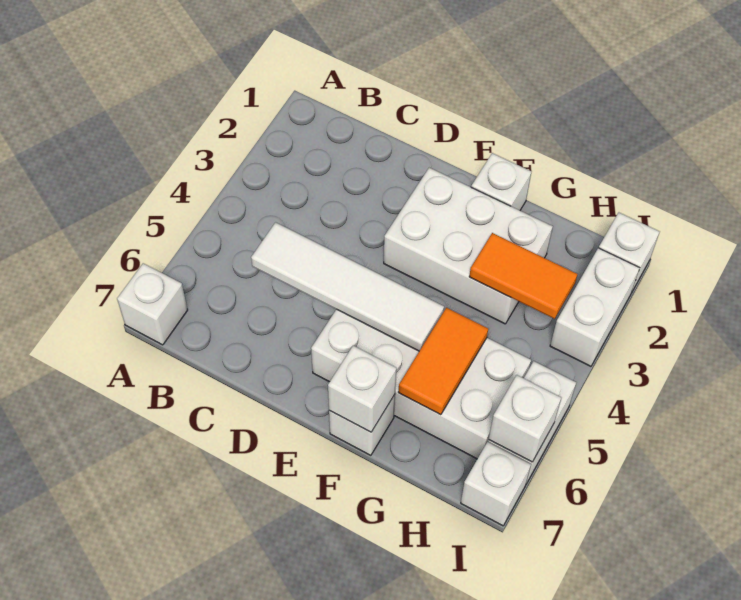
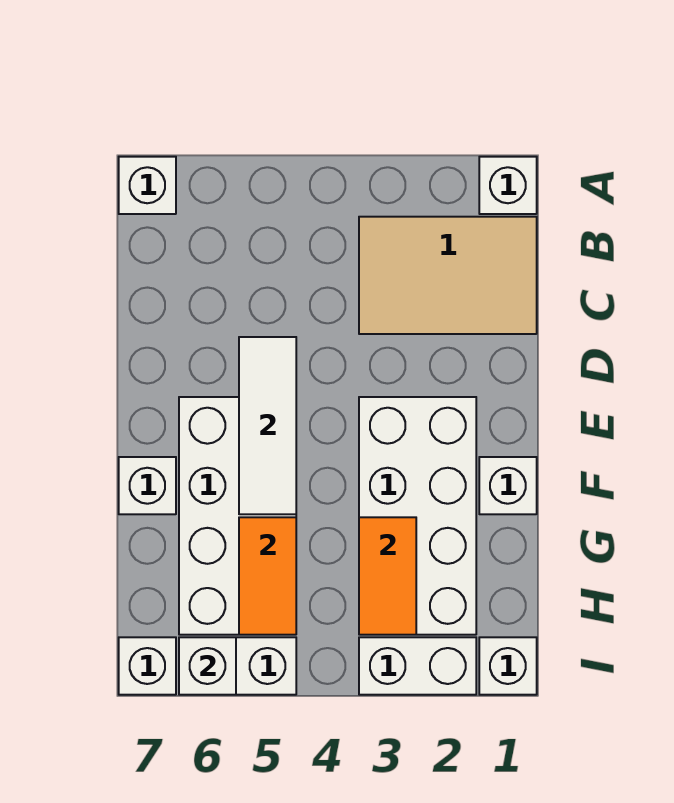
none -> tan tile B1:C3 level 1
white tile C5:F5 level 2 -> white tile D5:F5 level 2
white brick E2:G3 level 1 -> white brick E2:H3 level 1
white brick F7 level 2 -> white brick A1 level 1
orange tile G5:G6 level 2 -> orange tile G5:H5 level 2

